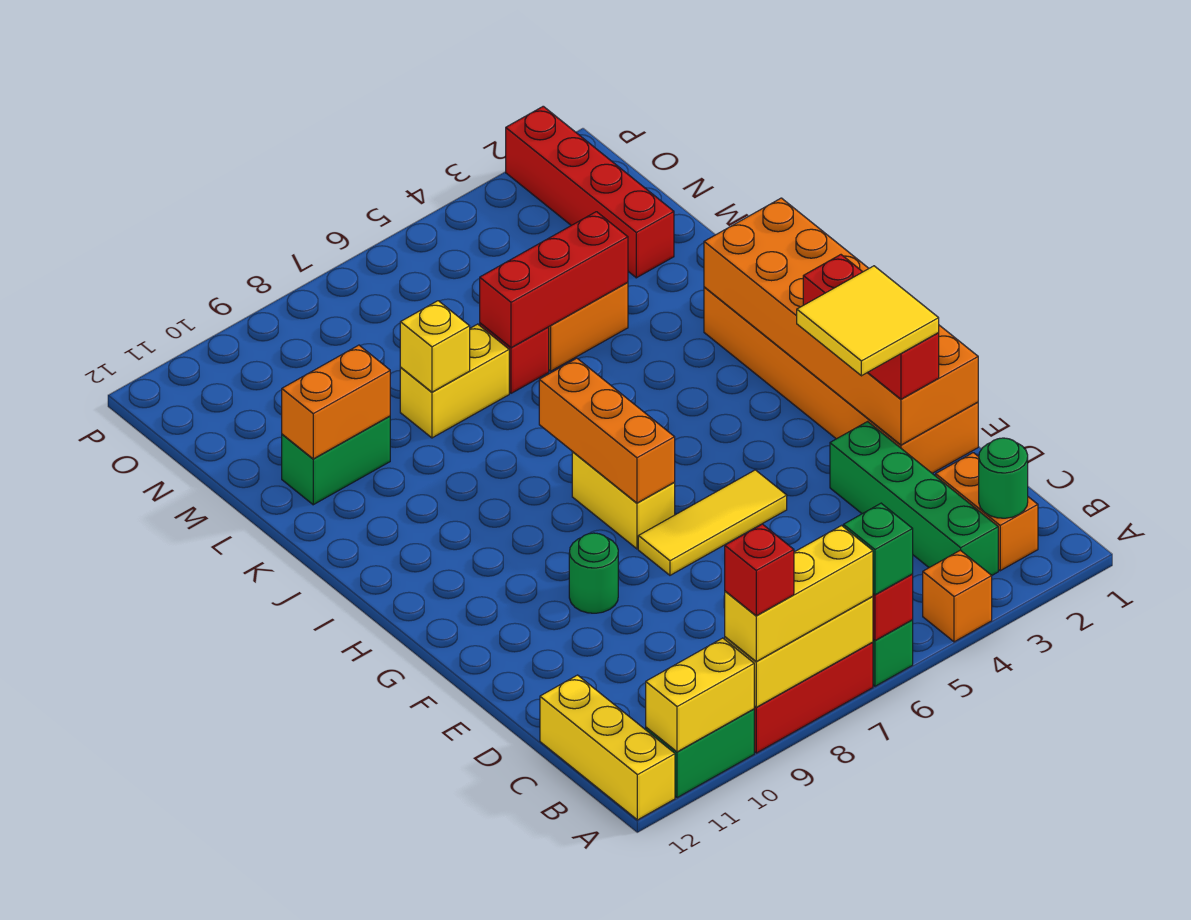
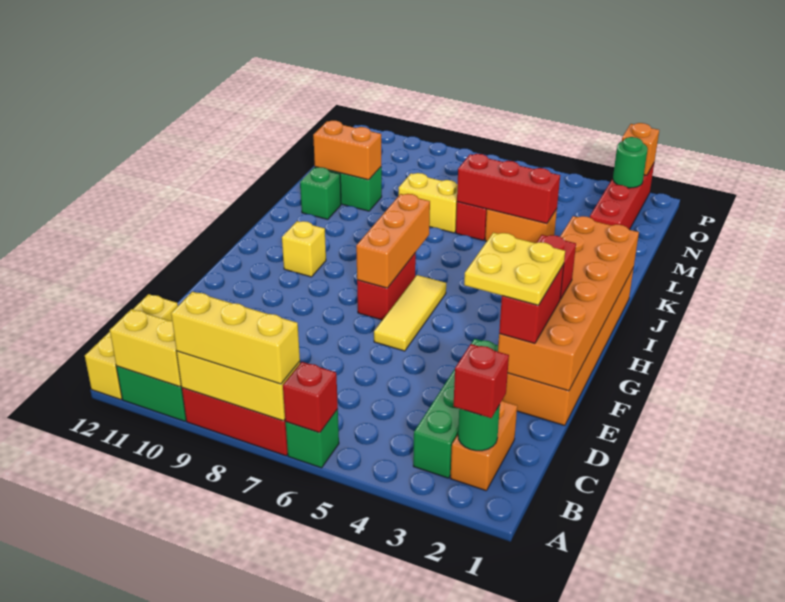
orange brick A4 level 1 -> orange brick P2 level 2
green brick A6 level 3 -> green brick K11 level 1
red brick A9 level 4 -> red brick B2 level 3
yellow tile E2:F3 level 4 -> yellow plate E2:F3 level 4
yellow tile F5:F7 level 1 -> yellow tile F6:H6 level 1
green round brick F9 level 1 -> green round brick O2 level 2
yellow brick G7:H7 level 1 -> red brick G7:H7 level 1
yellow brick L8 level 2 -> yellow brick H10 level 1

